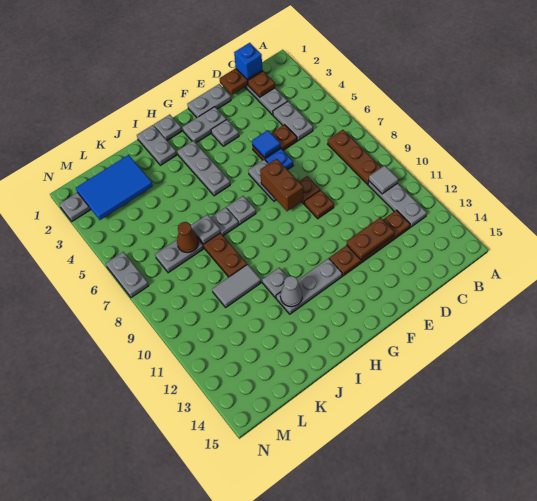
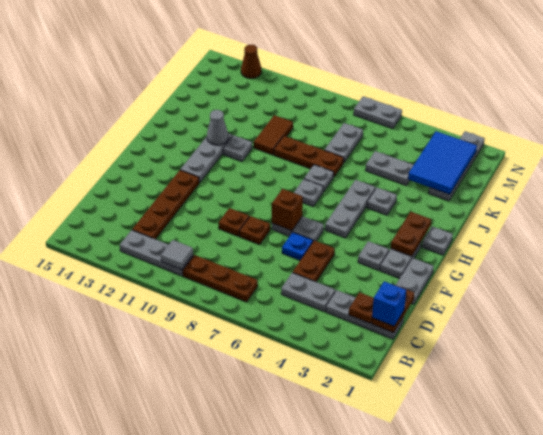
brown plate D12:E12 level 2 -> brown plate G2:H2 level 2
blue tile E5 level 2 -> none
brown brick F7:F8 level 2 -> brown brick F7 level 2
grey plate H3:H5 level 1 -> grey plate G5:I5 level 1
grey plate I1:I2 level 1 -> grey plate K4:K5 level 1
grey plate J7 level 2 -> grey plate I4 level 1
grey tile J10:K10 level 1 -> brown tile J10:K10 level 1
brown cone K7 level 2 -> brown cone N13 level 1

